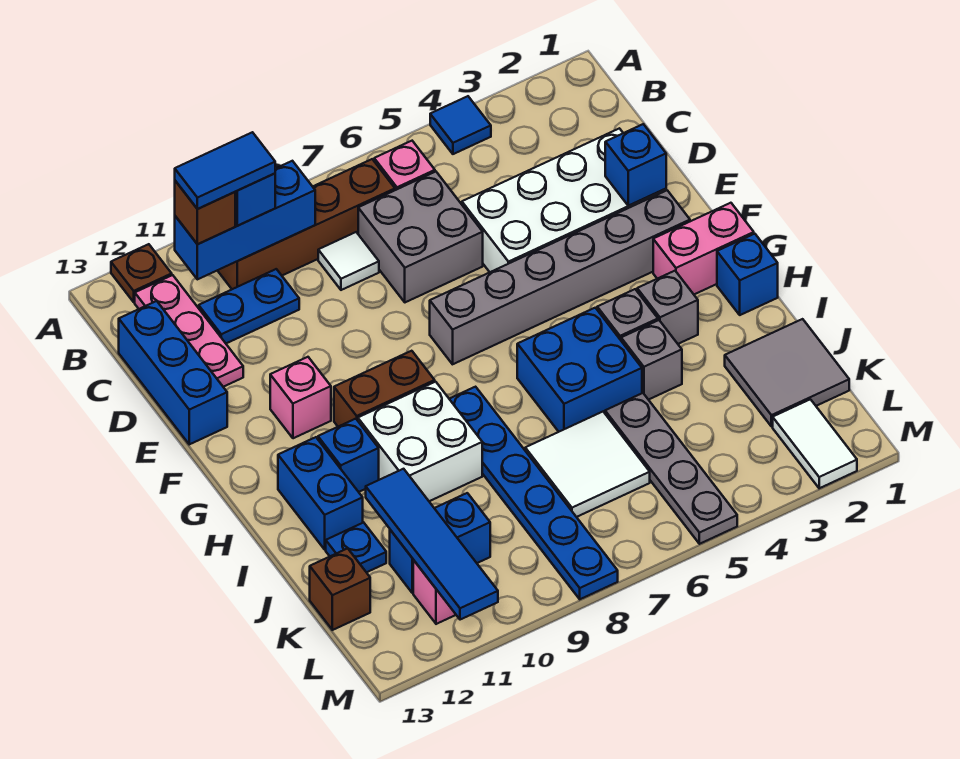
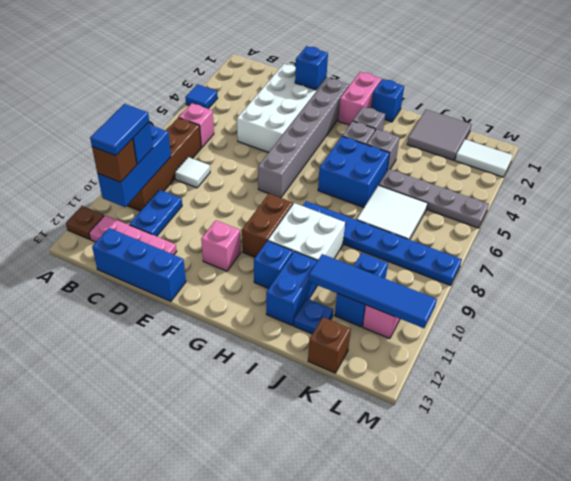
grey brick C6:D7 level 1 -> none
blue brick H12:I12 level 1 -> blue brick I11:I12 level 1

